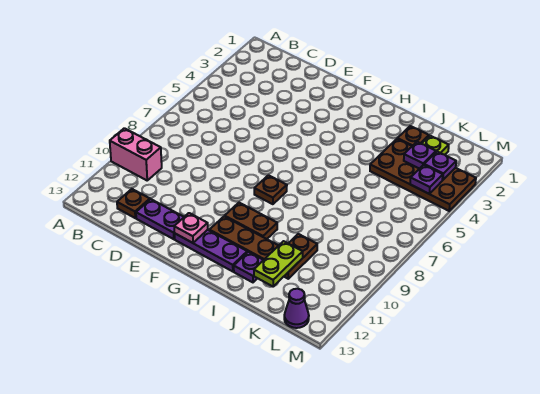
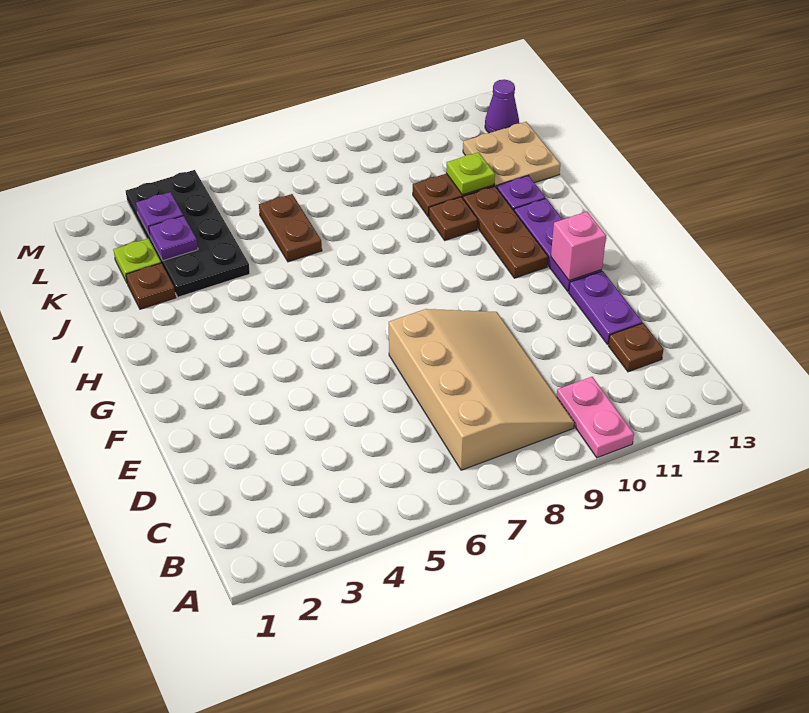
pink brick A10:B10 level 1 -> pink plate A10:B10 level 1
none -> tan slope B7:E9 level 1 top 7
pink plate F12 level 2 -> pink brick F12 level 2
brown plate G8 level 1 -> brown plate I10 level 1
brown plate G10:H10 level 1 -> brown plate J6:K6 level 1
brown plate J3:M4 level 1 -> black plate J3:M4 level 1
lime plate J11:J12 level 2 -> lime plate J11 level 2
none -> tan plate J12:K13 level 1
purple plate L4 level 2 -> none

